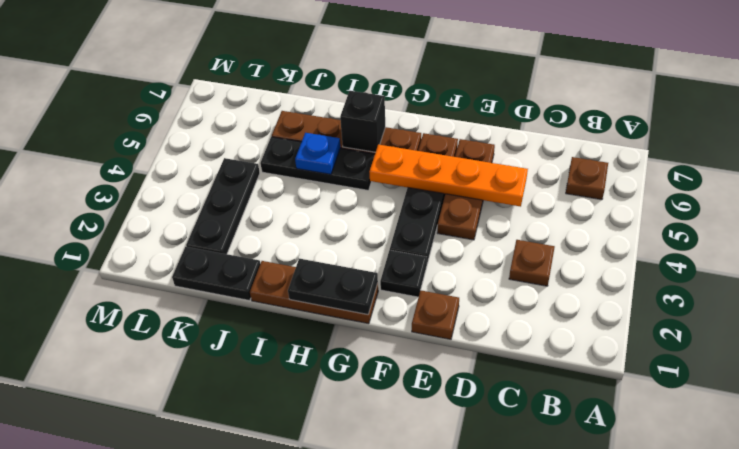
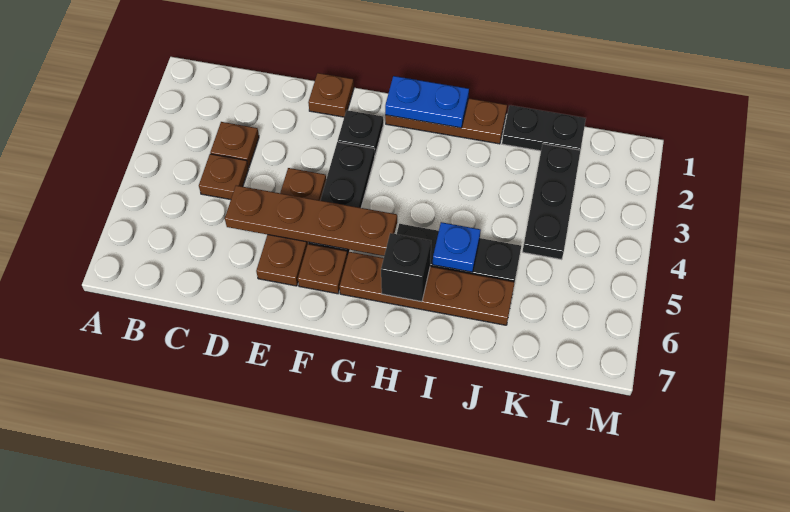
brown plate B6 level 1 -> brown plate C4 level 1
orange plate D5:G5 level 2 -> brown plate D5:G5 level 2
black plate G1:H1 level 2 -> blue plate G1:H1 level 2

